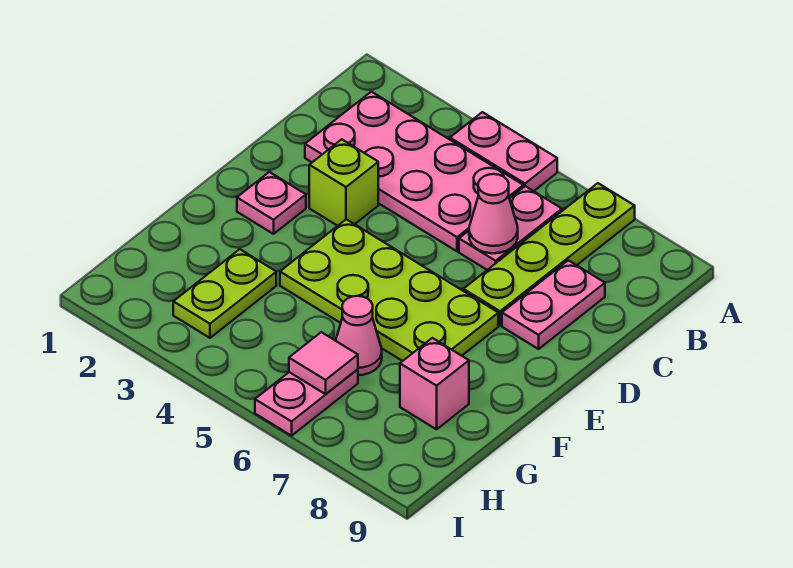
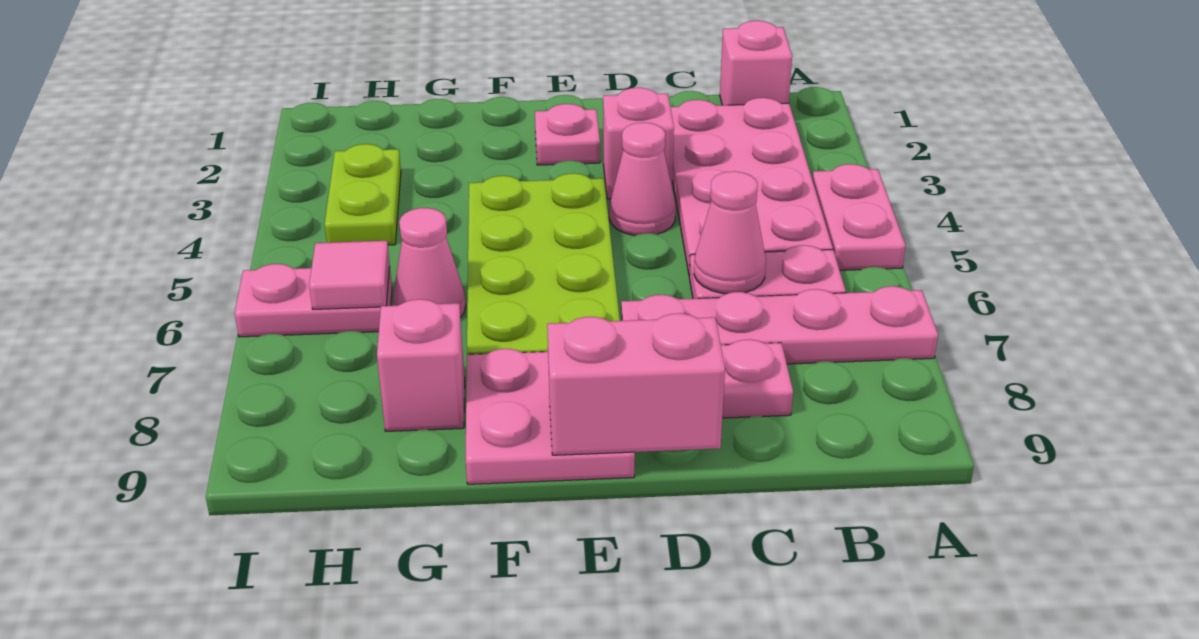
lime plate A7:D7 level 1 -> pink plate A7:D7 level 1
none -> pink brick B1 level 1
lime brick D3 level 1 -> pink brick D3 level 1
none -> pink cone D4 level 1
none -> pink brick D9:E9 level 2
none -> pink plate E8:F9 level 1
lime plate G3:H3 level 1 -> lime plate H3:H4 level 1

